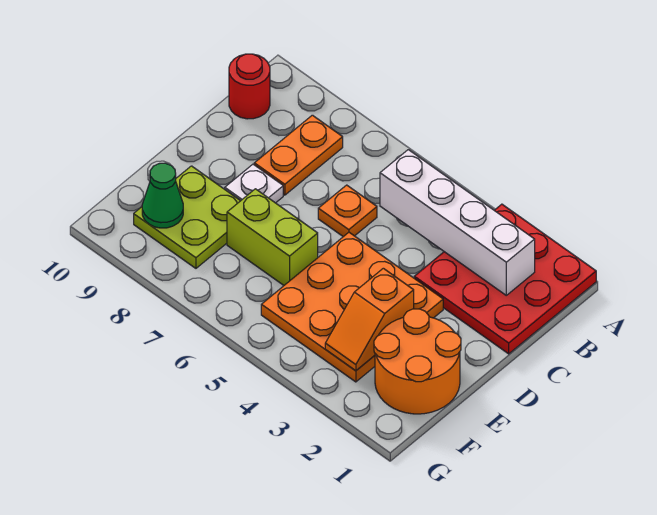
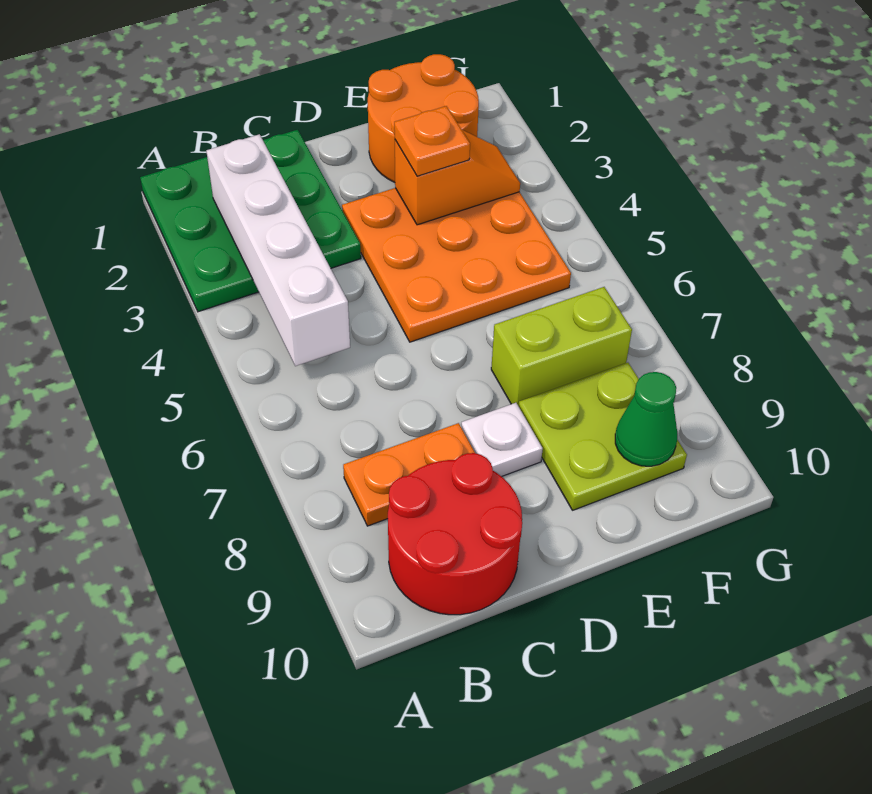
red plate A1:C3 level 1 -> green plate A1:C3 level 1
red round brick B10 level 1 -> red round brick B9:C10 level 1
orange plate C6 level 1 -> orange plate E3 level 3
lime brick E6:E7 level 1 -> lime brick E7:F7 level 1

